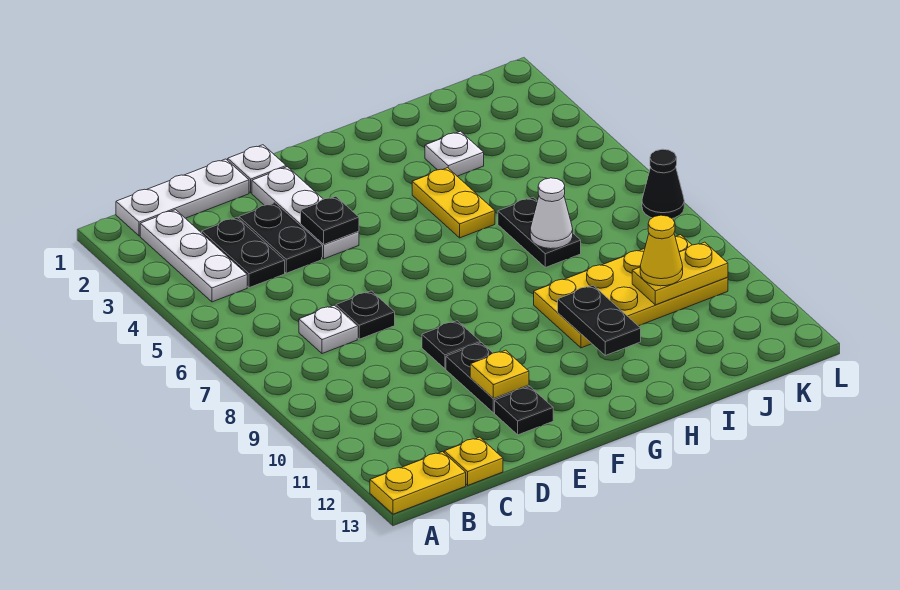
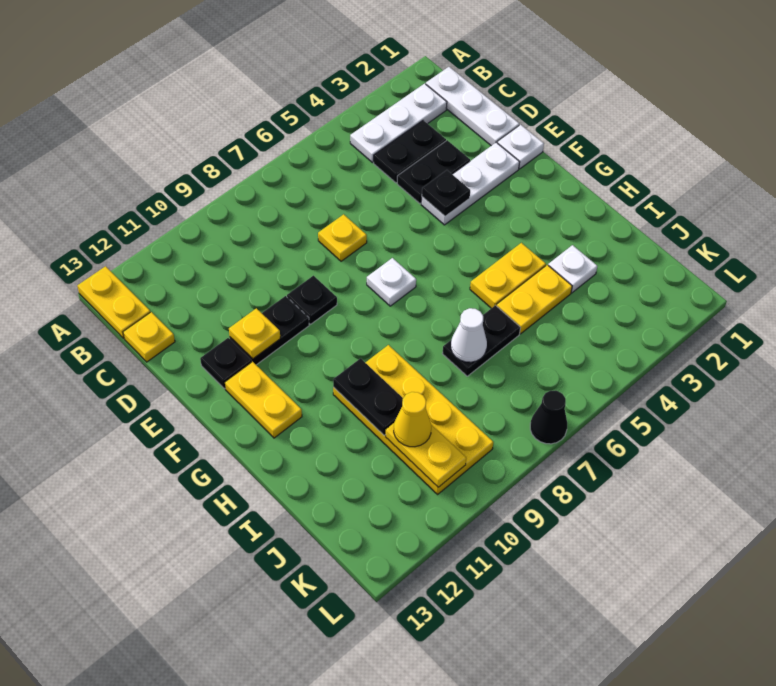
white plate C7 level 1 -> white plate F7 level 1
black plate D7 level 1 -> yellow plate D7 level 1
none -> yellow plate F12:G12 level 1
black plate H10:H11 level 2 -> black plate H10:I10 level 2
none -> yellow plate I4:I5 level 1

